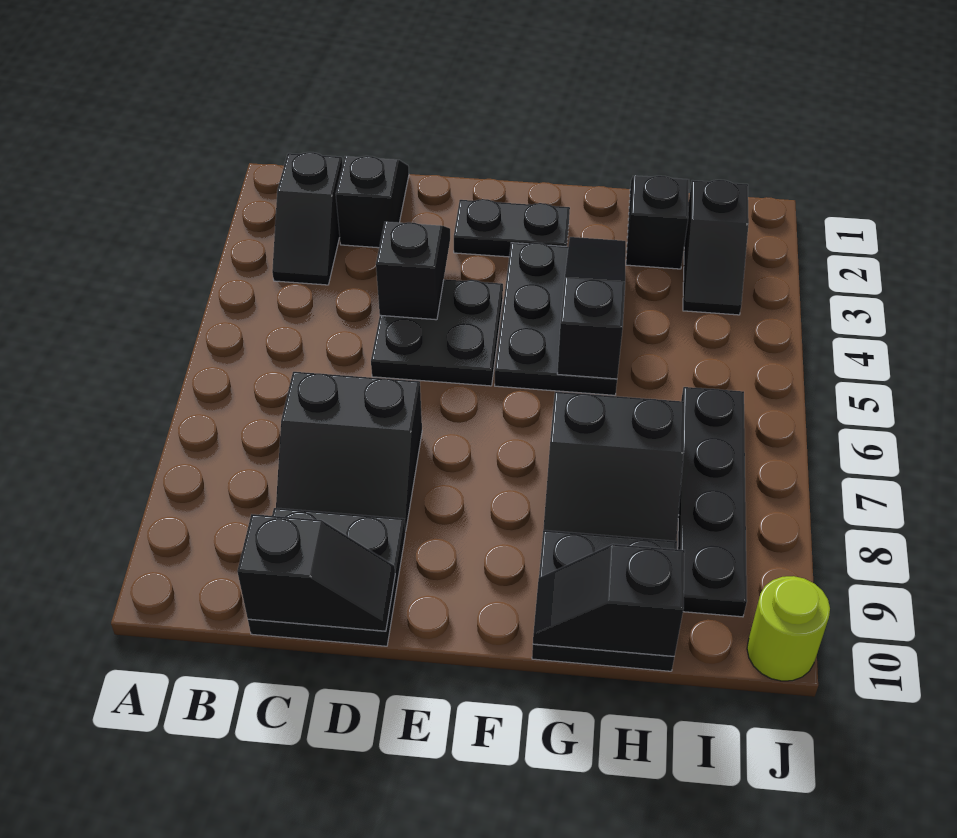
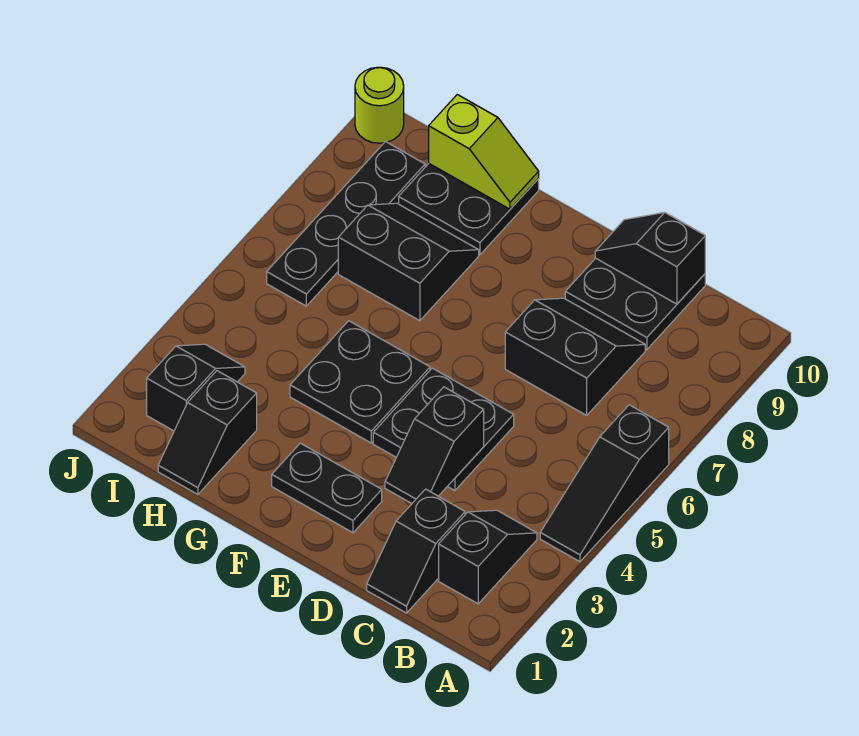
black plate F3:G5 level 1 -> black plate F4:G5 level 1
black slope G3:G5 level 2 top 5 -> black slope A4:A6 level 1 top 6
black slope G10:H10 level 2 top H -> lime slope G10:H10 level 2 top H

